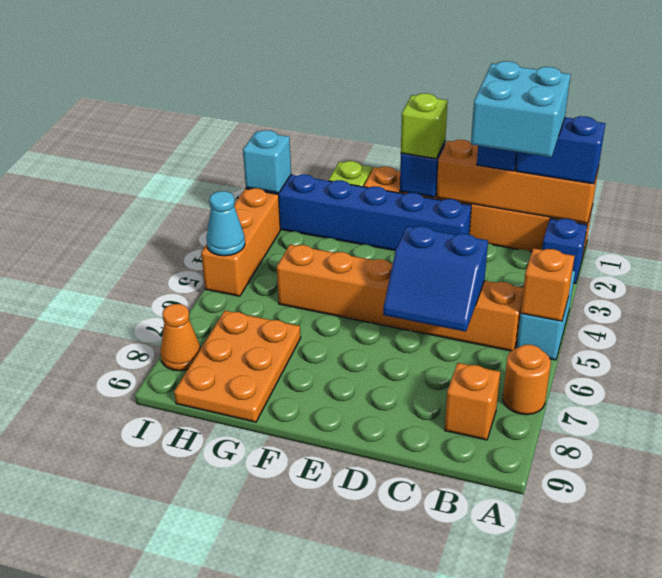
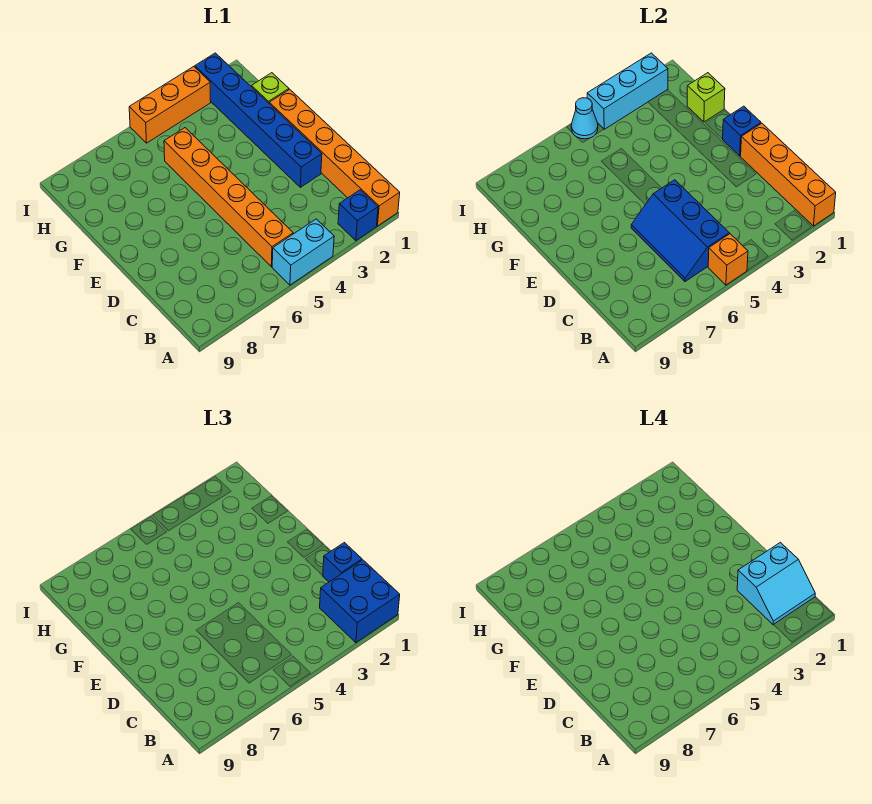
blue brick A1:B1 level 3 -> blue brick A1:B2 level 3
orange round brick A7 level 1 -> none
cyan brick B1:C2 level 4 -> cyan slope B1:C2 level 4 top C
orange brick B8 level 1 -> none
blue slope C5:D6 level 2 top 5 -> blue slope B5:D6 level 2 top 5
lime brick E1 level 3 -> lime brick G1 level 2
orange plate G7:H9 level 1 -> none
cyan brick I2 level 2 -> cyan brick I2:I4 level 2
orange cone I8 level 1 -> none

